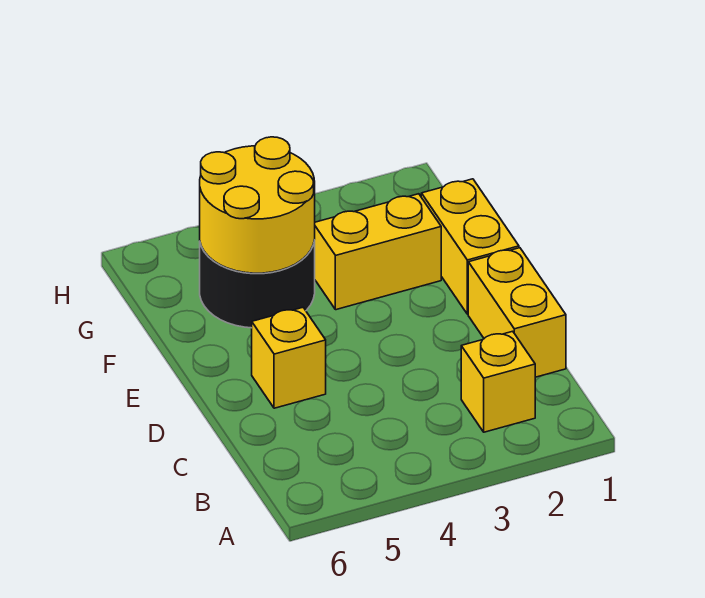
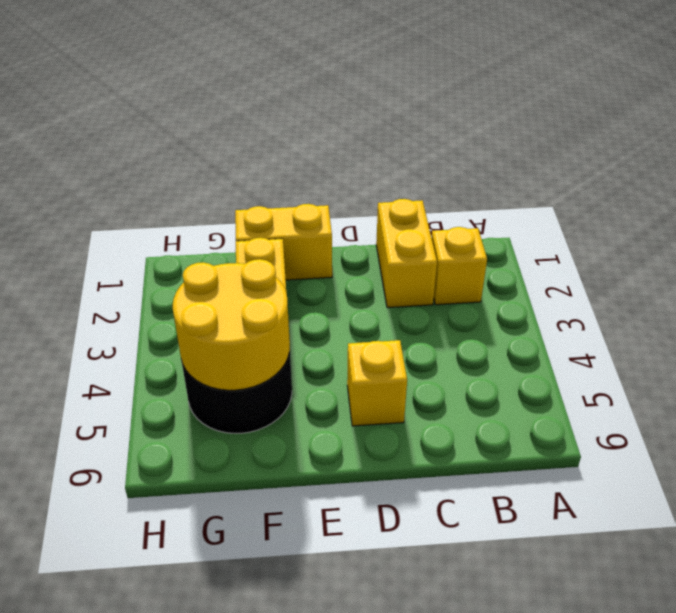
yellow brick C1:D1 level 1 -> yellow brick C1:C2 level 1

